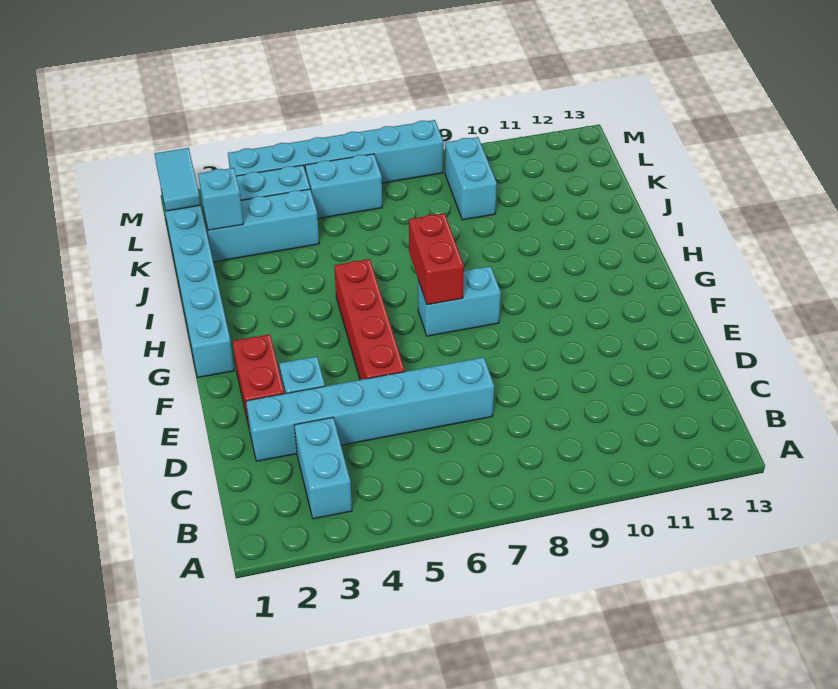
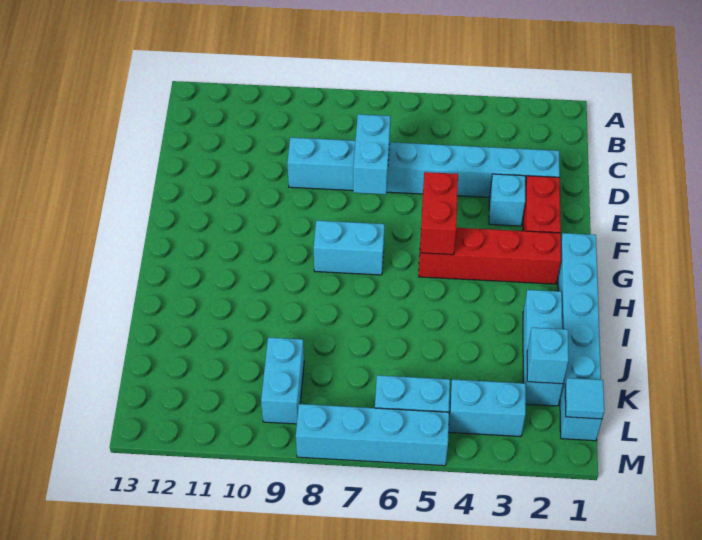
cyan brick B3:C3 level 1 -> cyan brick D7:E7 level 2
cyan brick D2:D7 level 1 -> cyan brick D2:D9 level 1
red brick E5:H5 level 1 -> red brick G2:G5 level 1
red brick G7:H7 level 2 -> red brick F5:G5 level 2
cyan brick K2:K4 level 1 -> cyan brick I2:K2 level 1
cyan tile L1:M1 level 2 -> cyan tile L1 level 2
cyan brick M3:M8 level 1 -> cyan brick M5:M8 level 1

